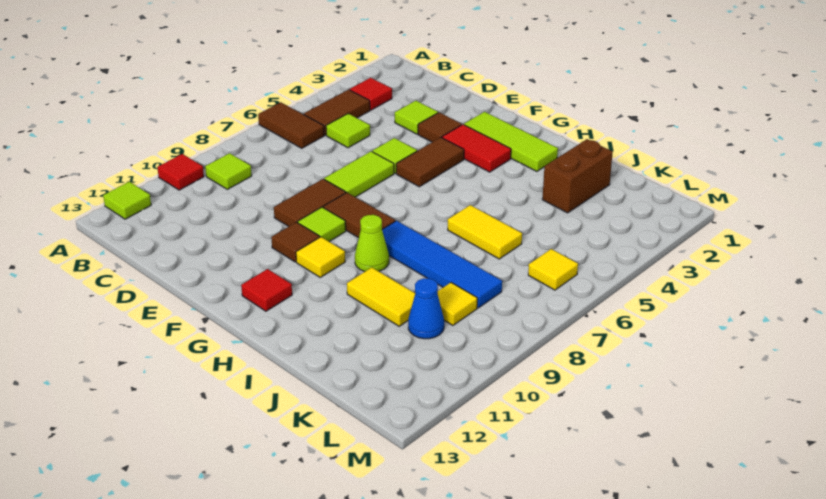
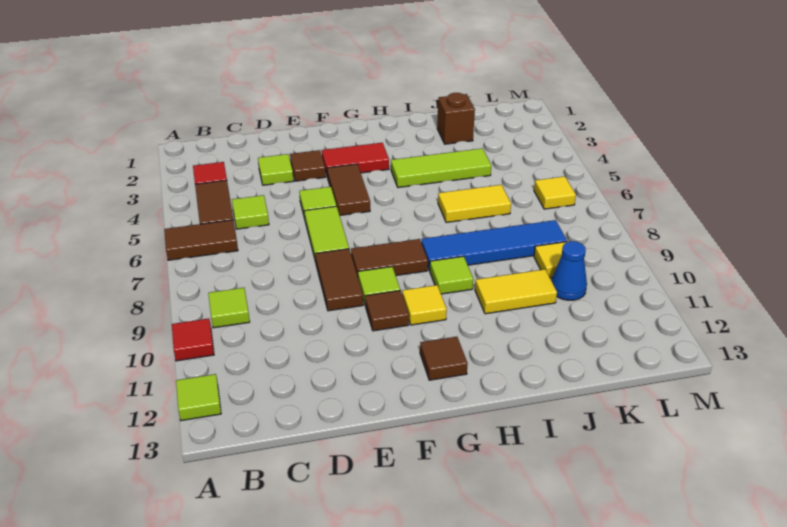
lime tile F2:H2 level 1 -> lime tile H4:J4 level 1
red tile G12 level 1 -> brown tile G12 level 1
lime cone H9 level 1 -> lime tile H9 level 1
brown brick J2:J3 level 1 -> brown brick J2 level 1

